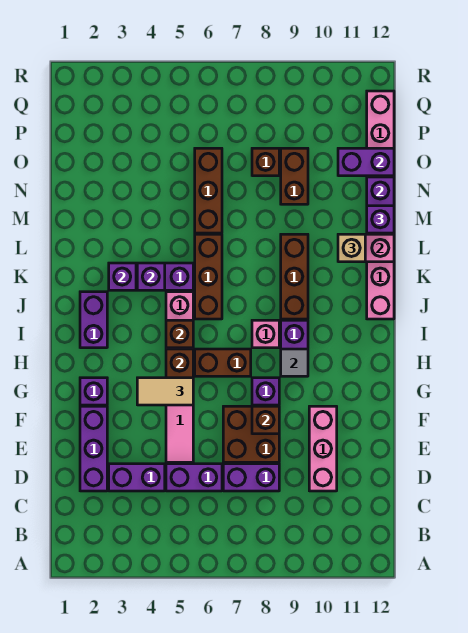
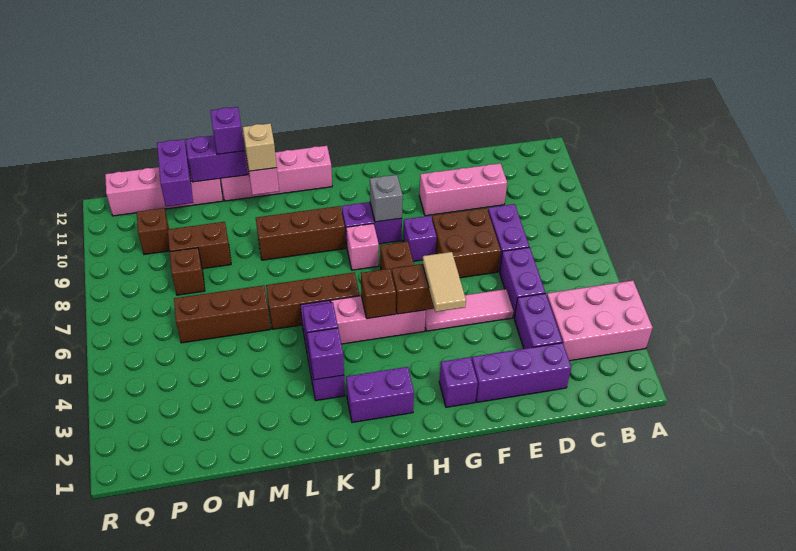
none -> pink brick A3:C4 level 1
brown brick F8 level 2 -> brown brick P10 level 1
grey tile H9 level 2 -> grey brick H9 level 2

